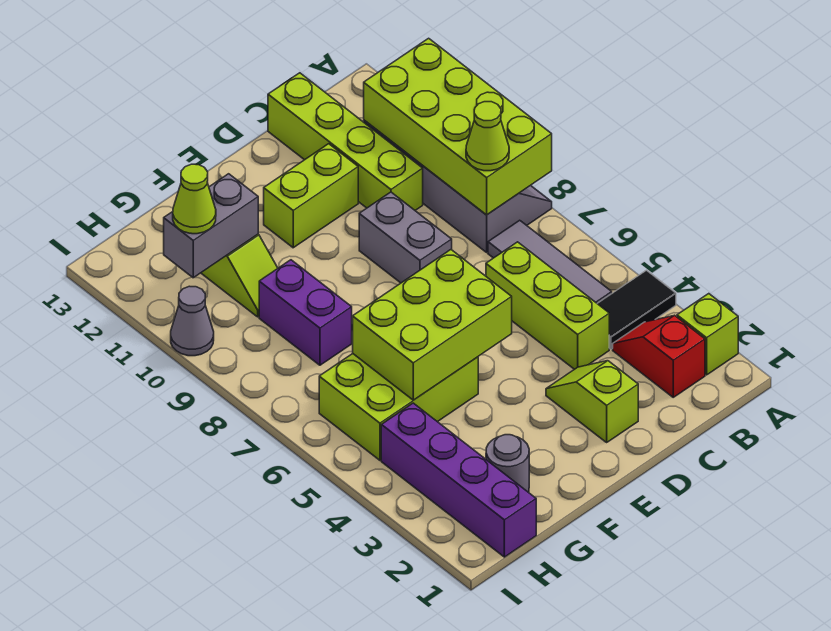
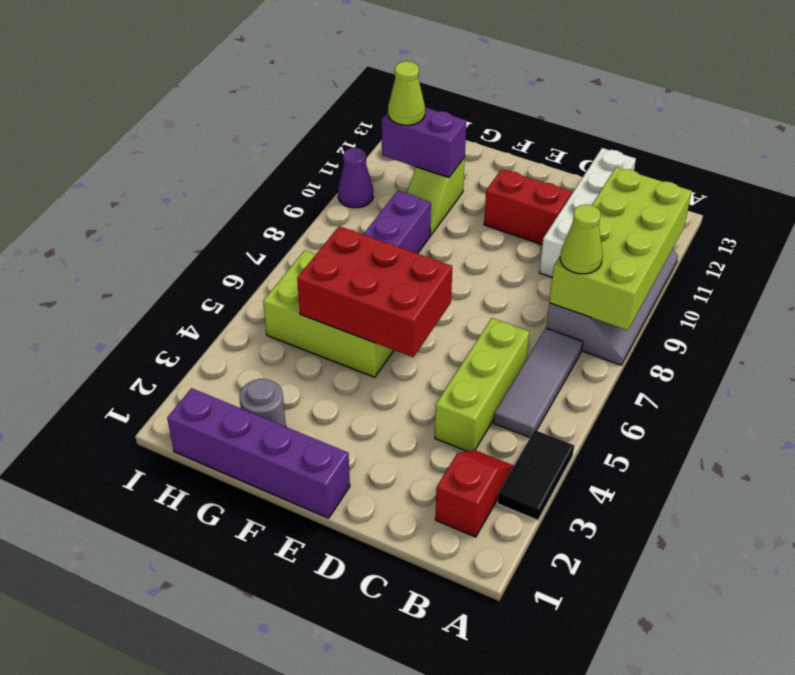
lime brick A2 level 1 -> none
black tile A4:B4 level 1 -> black tile A3:A4 level 1
lime brick C10:C13 level 1 -> white brick C10:C13 level 1
lime slope D2:D3 level 1 top 2 -> none
grey brick D8:D9 level 1 -> none
lime brick D11:E11 level 1 -> red brick D11:E11 level 1
lime brick E5:G6 level 2 -> red brick E5:G6 level 2
grey brick G11:H11 level 2 -> purple brick G11:H11 level 2
purple brick H1:H4 level 1 -> purple brick E1:H1 level 1
grey cone I10 level 1 -> purple cone I10 level 1

